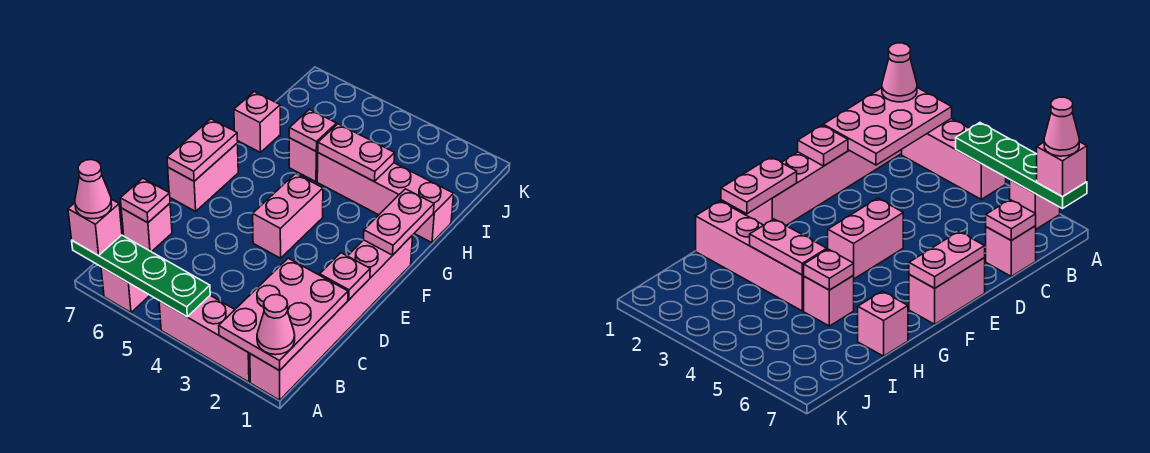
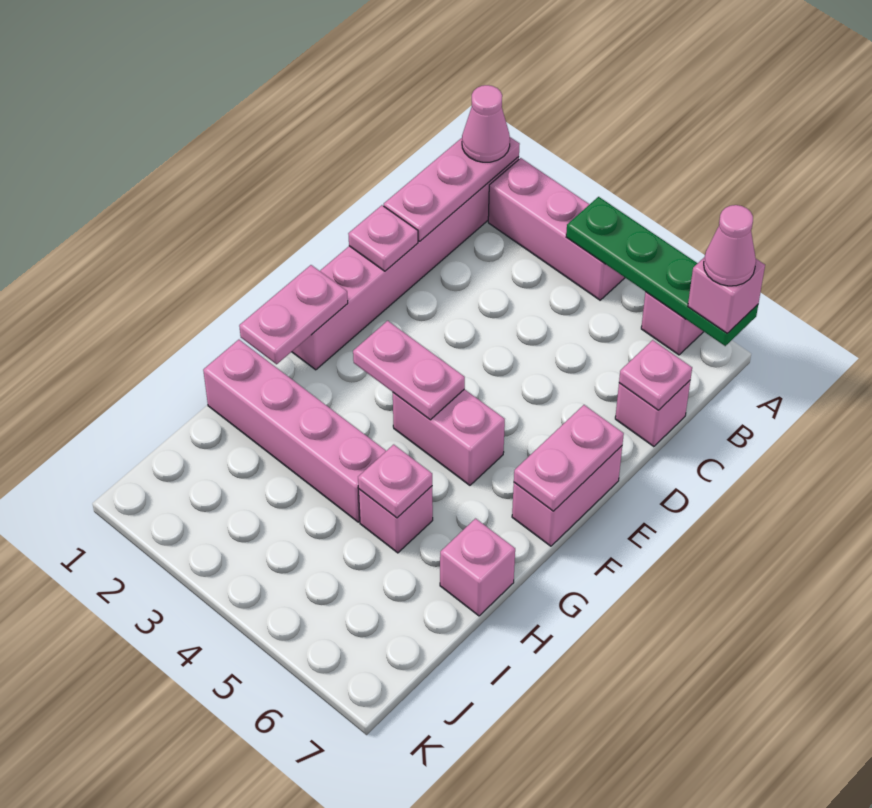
pink plate A1:C2 level 2 -> pink plate A1:C1 level 2
pink brick E4:F4 level 1 -> pink brick F4:F5 level 1
pink plate H3:H4 level 2 -> pink plate F3:F4 level 2

